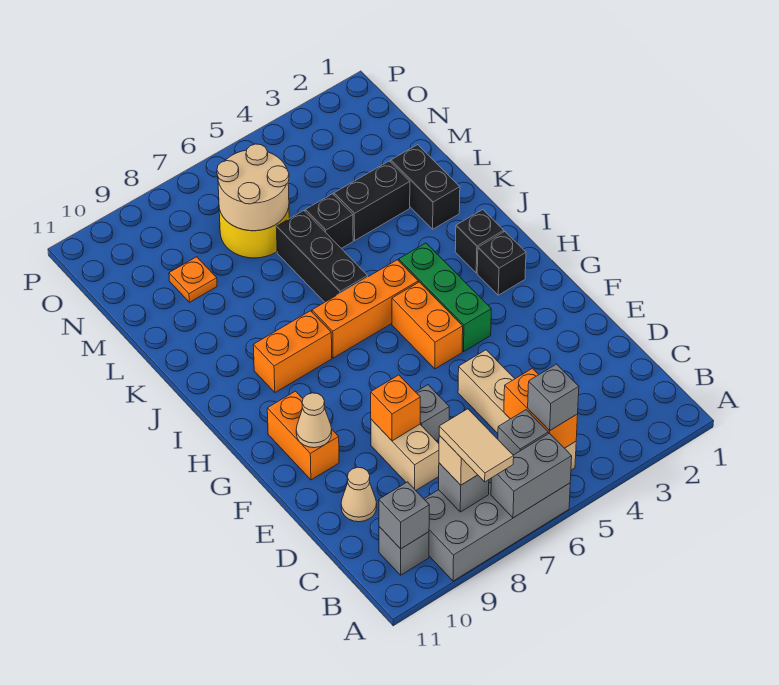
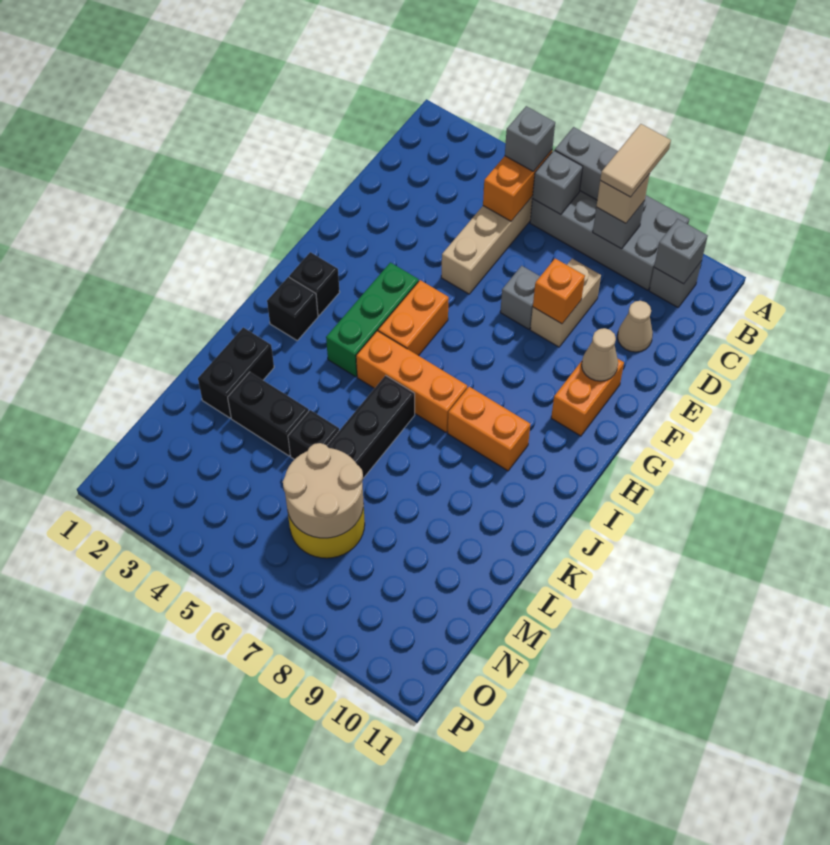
orange plate M9 level 1 -> none

